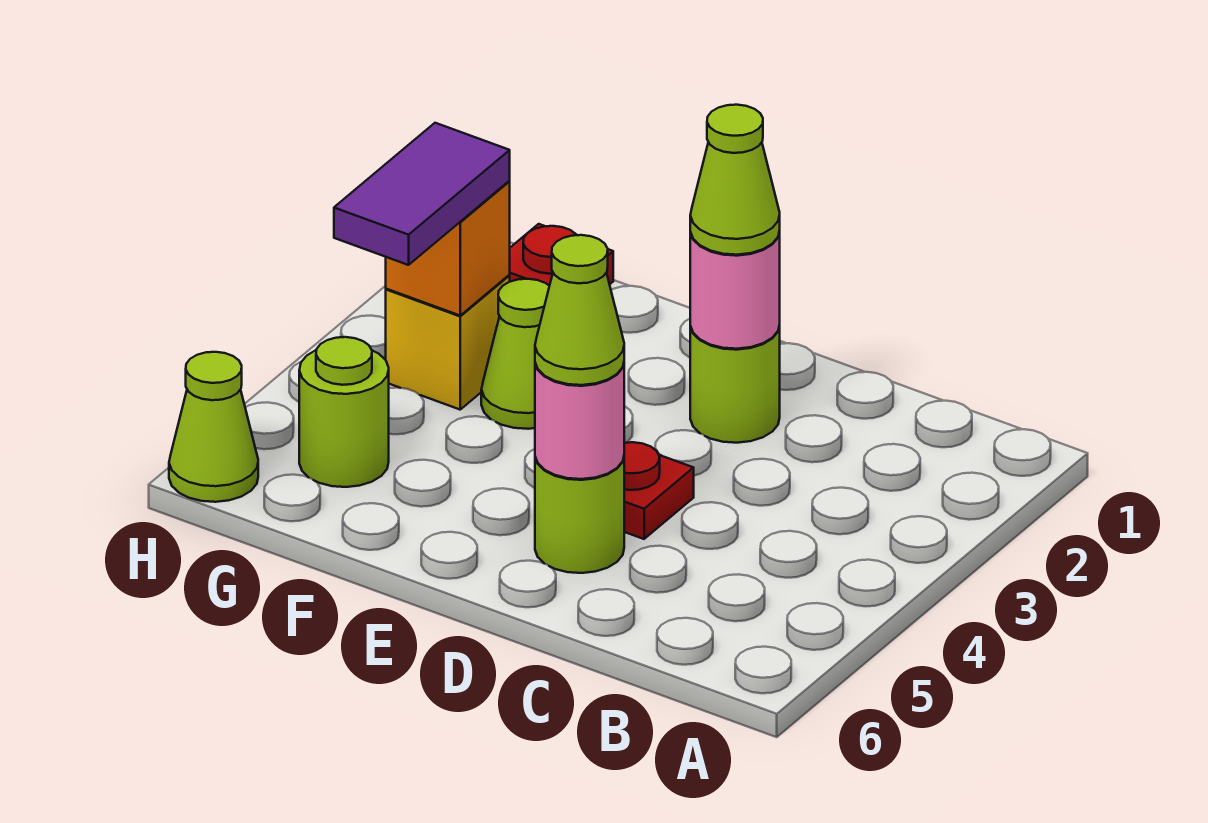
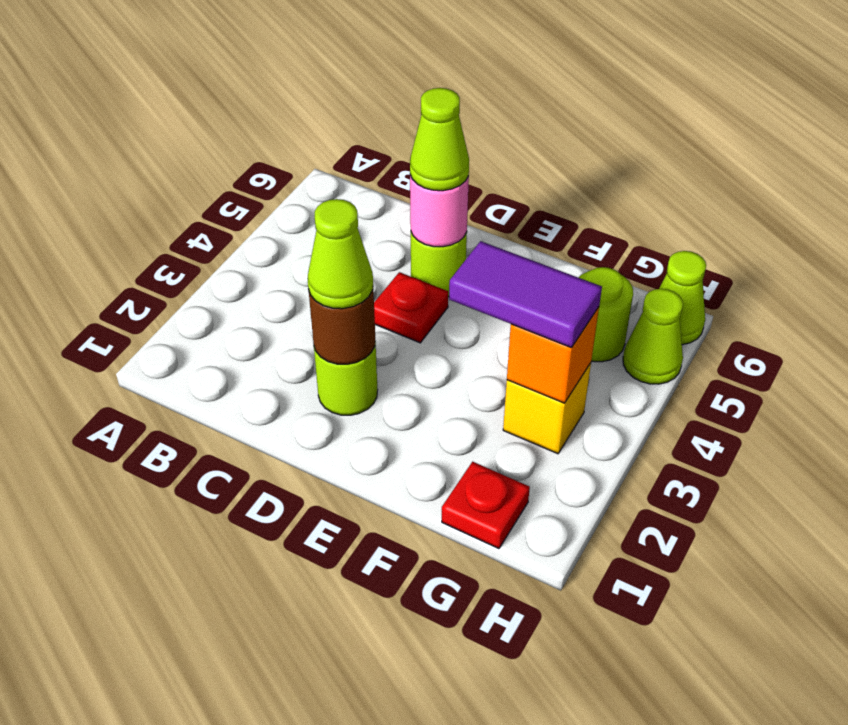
pink round brick D2 level 2 -> brown round brick D2 level 2
lime cone F3 level 1 -> lime cone H5 level 1
purple tile G3:G4 level 3 -> purple tile F3:G3 level 3

